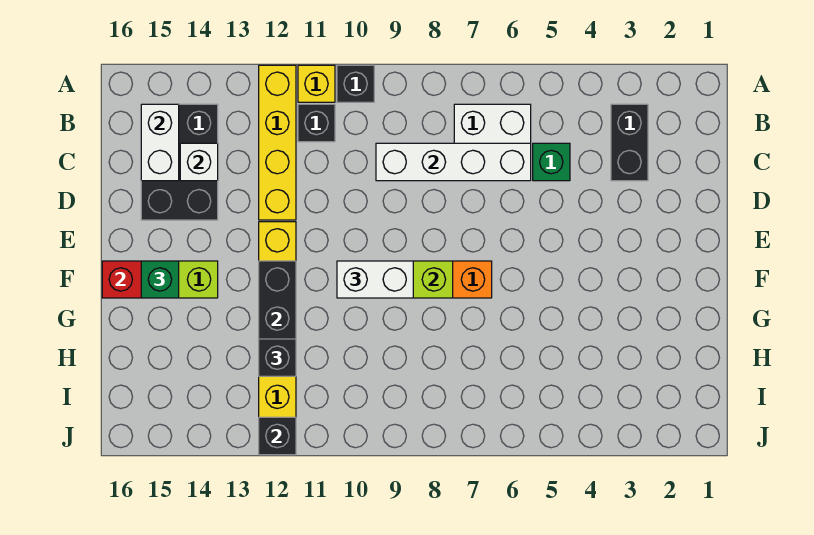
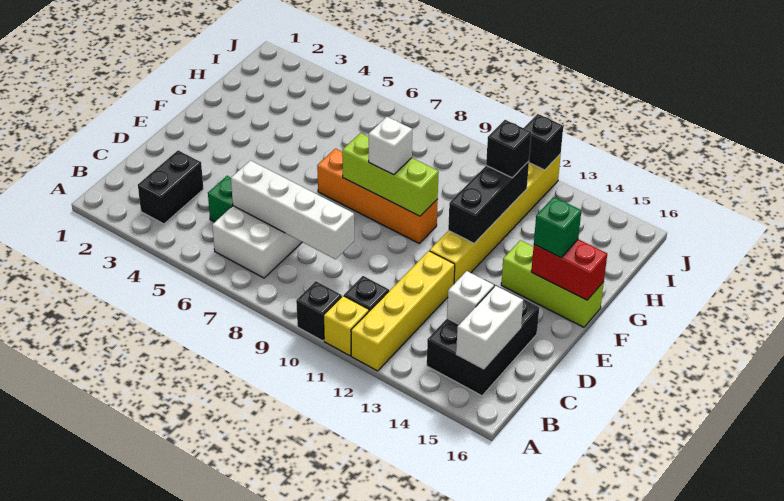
white brick F9:F10 level 3 -> white brick F9 level 3

